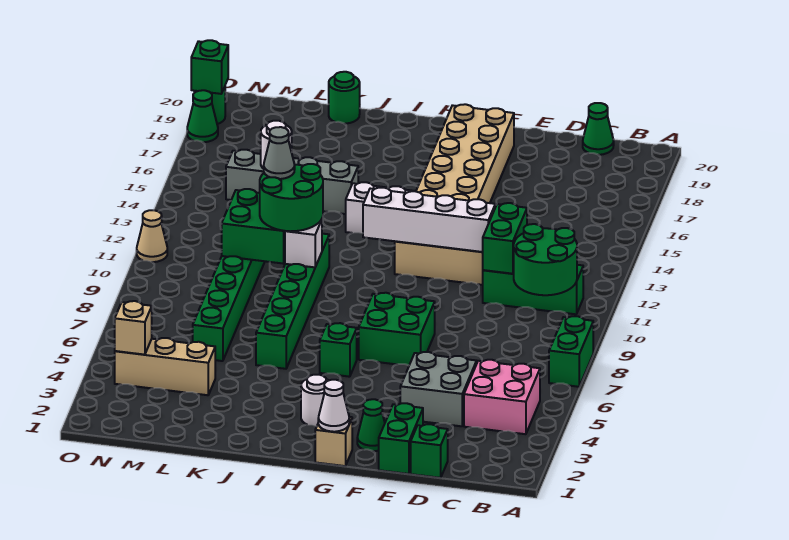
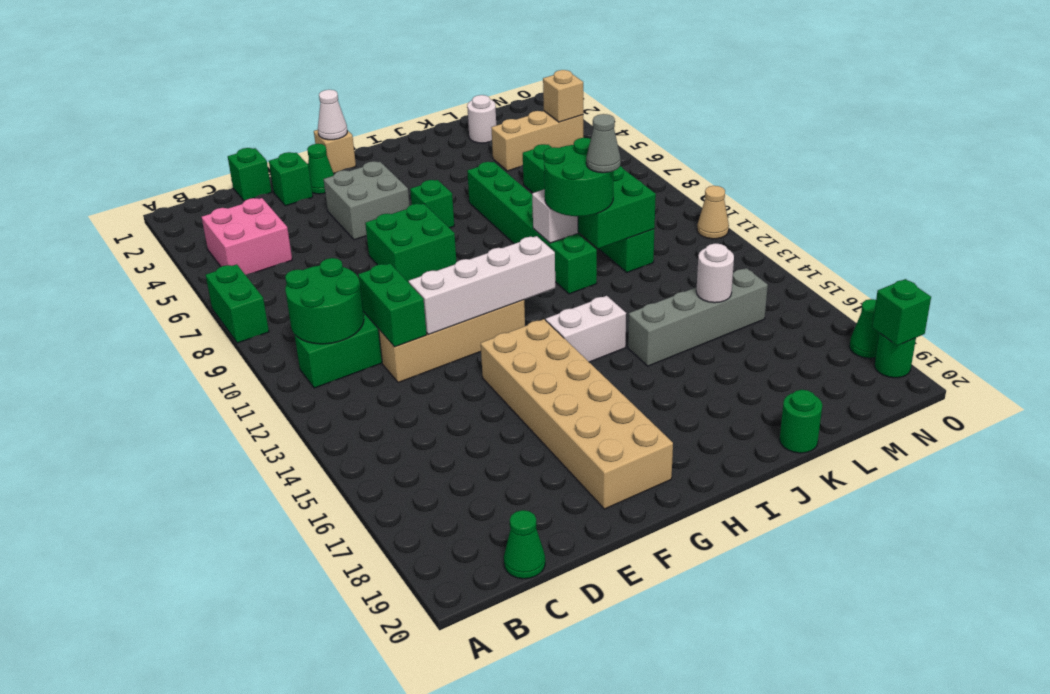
grey brick D4:E5 level 1 -> grey brick F4:G5 level 1
green brick E1:E2 level 1 -> green brick E2 level 1
white round brick H3 level 1 -> white round brick L2 level 1

